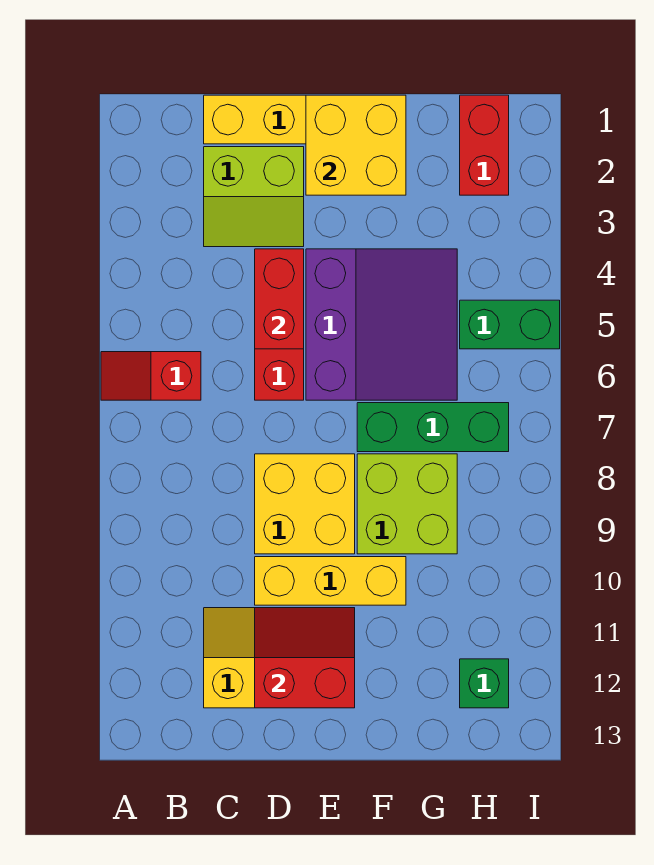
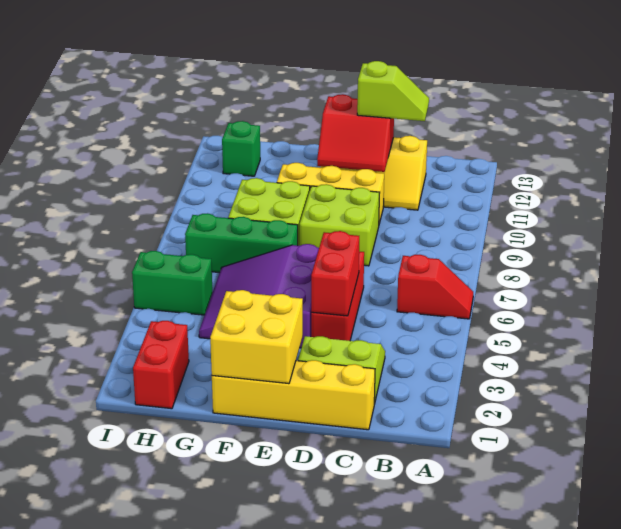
none -> lime slope C12:D12 level 3 top D
yellow brick D8:E9 level 1 -> lime brick D8:E9 level 1

